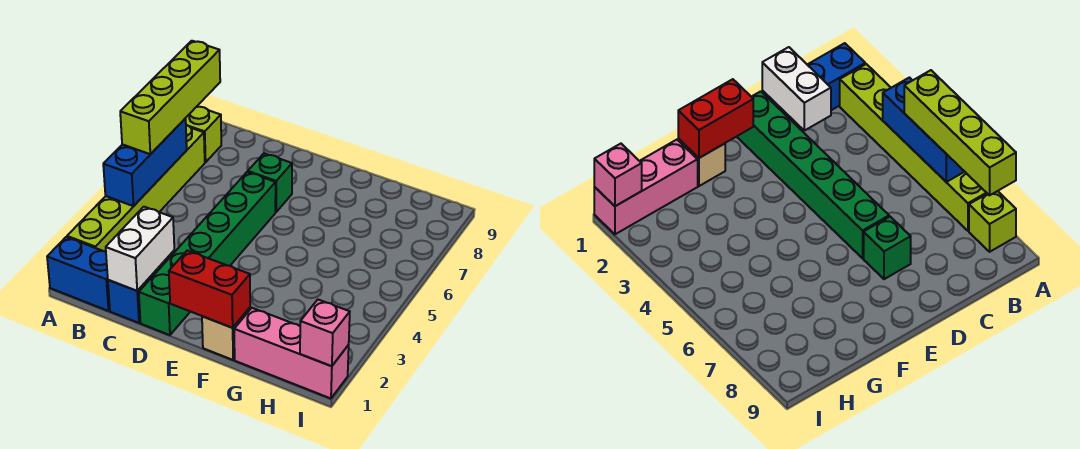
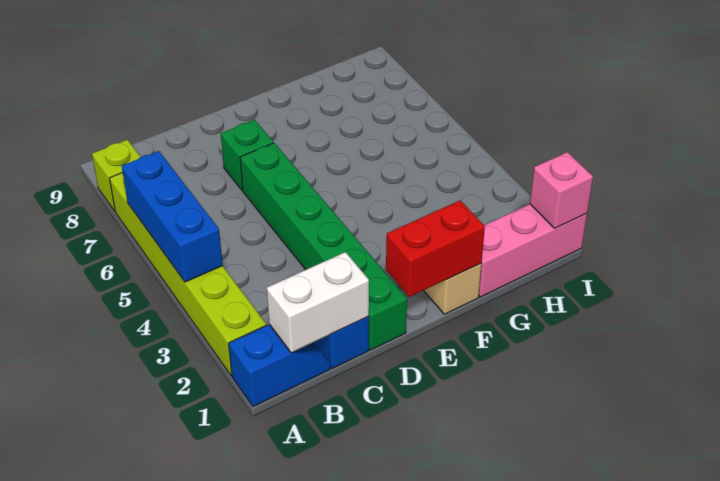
blue brick A1:B1 level 1 -> blue slope A1:B1 level 1 top A
lime brick A5:A8 level 3 -> none
white brick C1:C2 level 2 -> white brick B1:C1 level 2

